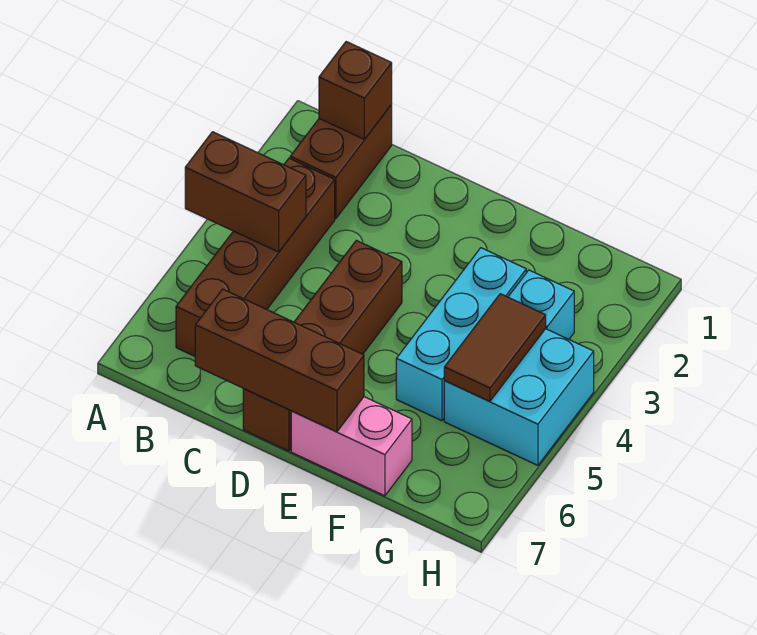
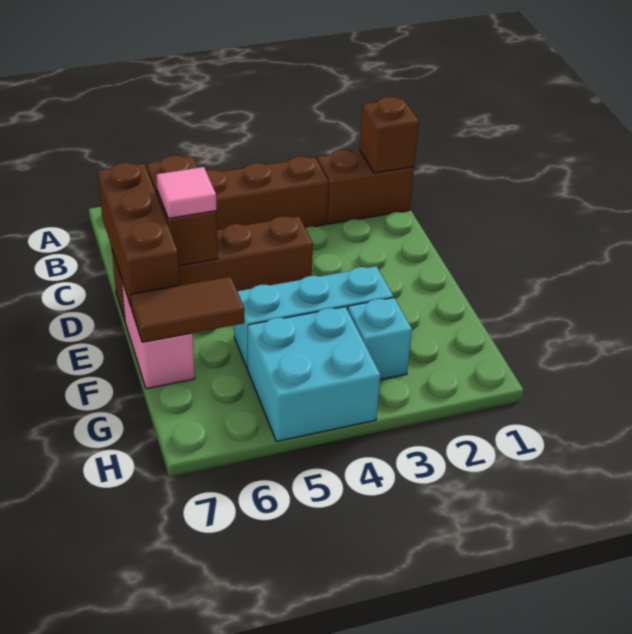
brown brick A4:B4 level 2 -> brown brick C6:D6 level 2
none -> pink tile D6 level 3
brown tile G4:G5 level 2 -> brown tile F6:F7 level 2

